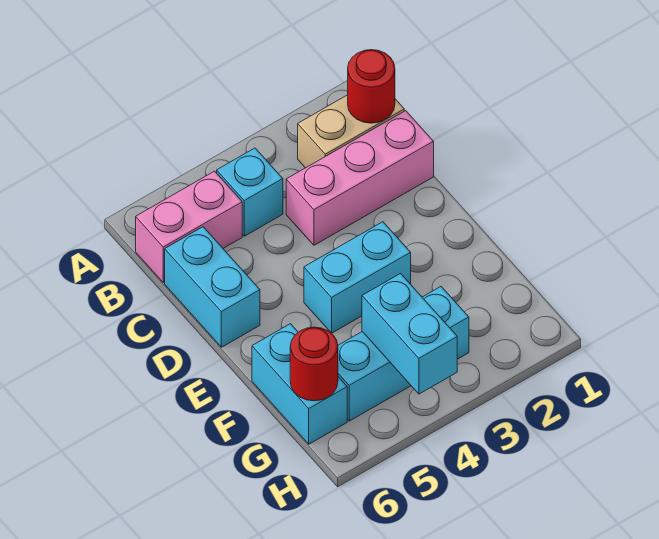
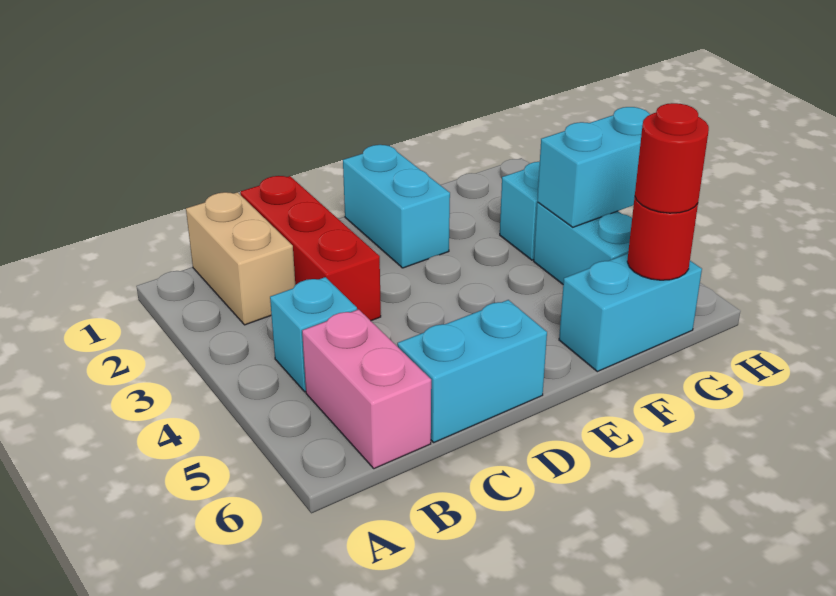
red round brick B1 level 2 -> red round brick G6 level 3
pink brick C1:C3 level 1 -> red brick C1:C3 level 1
cyan brick E3:E4 level 1 -> cyan brick E1:E2 level 1

